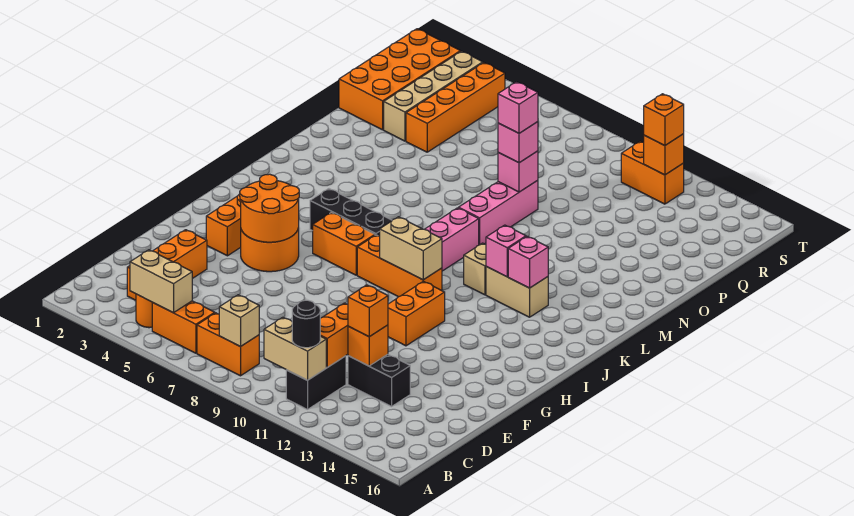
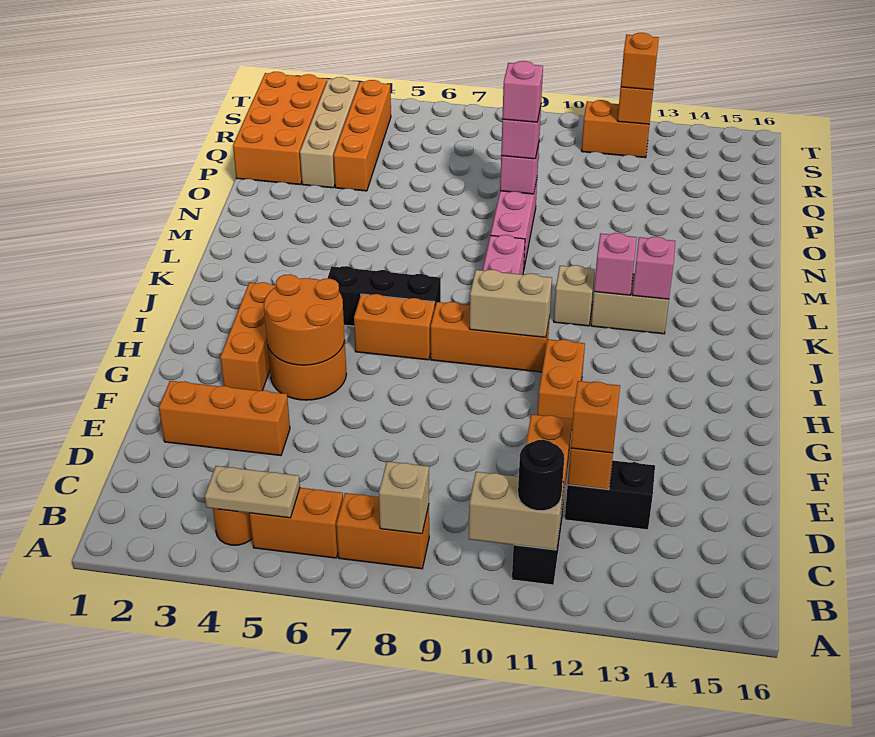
tan brick B4:B5 level 2 -> tan plate B4:B5 level 2
orange brick C3:E3 level 1 -> orange brick E2:E4 level 1

